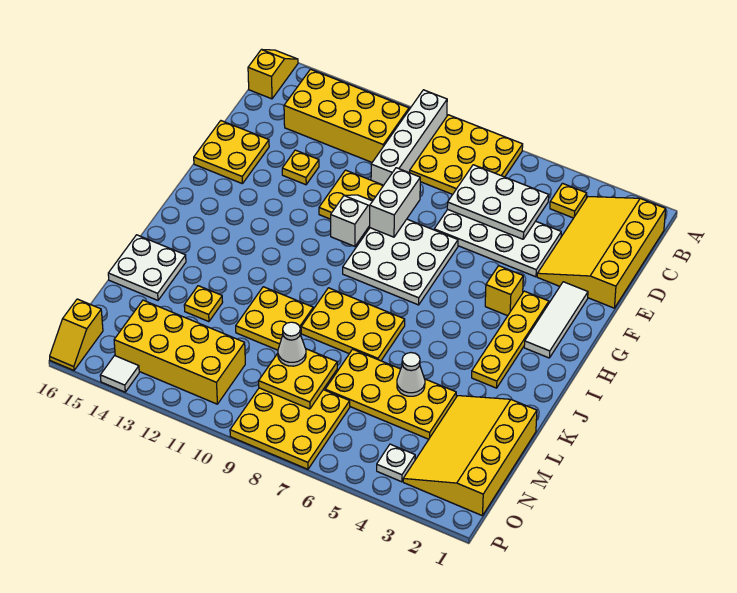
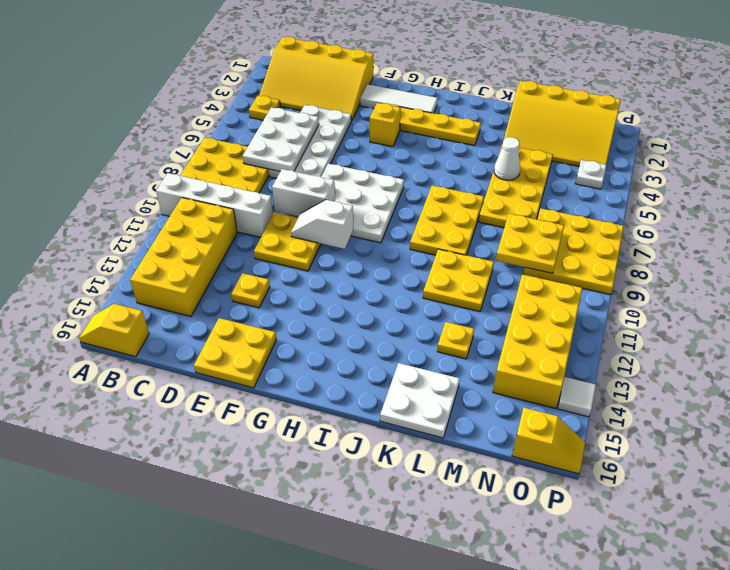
white cone M9 level 3 -> none

